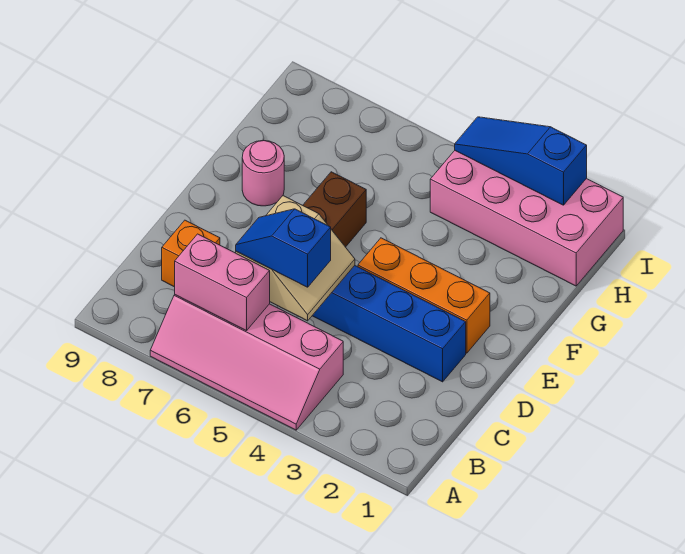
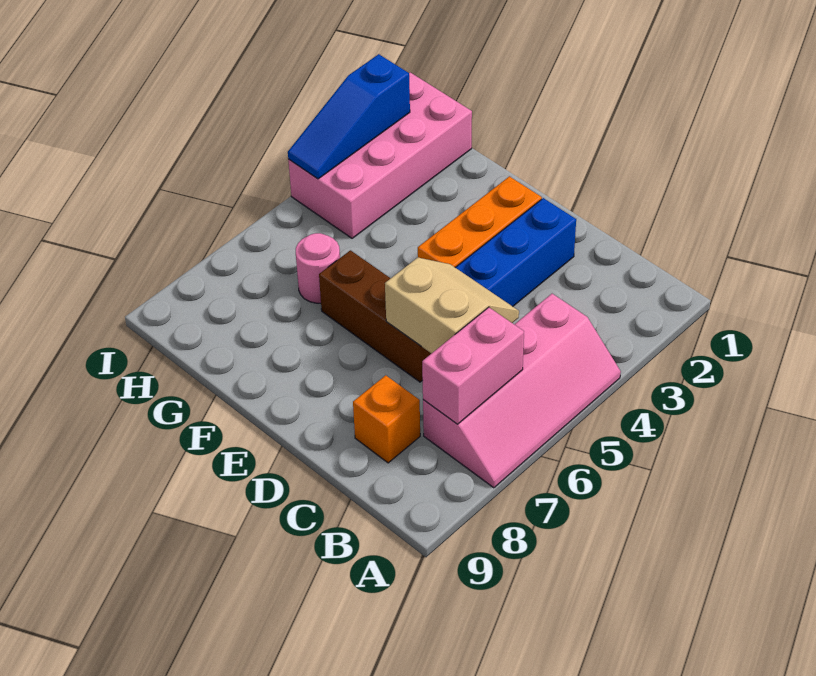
blue slope C5:C6 level 3 top 5 -> none
pink round brick F8 level 1 -> pink round brick G6 level 1

